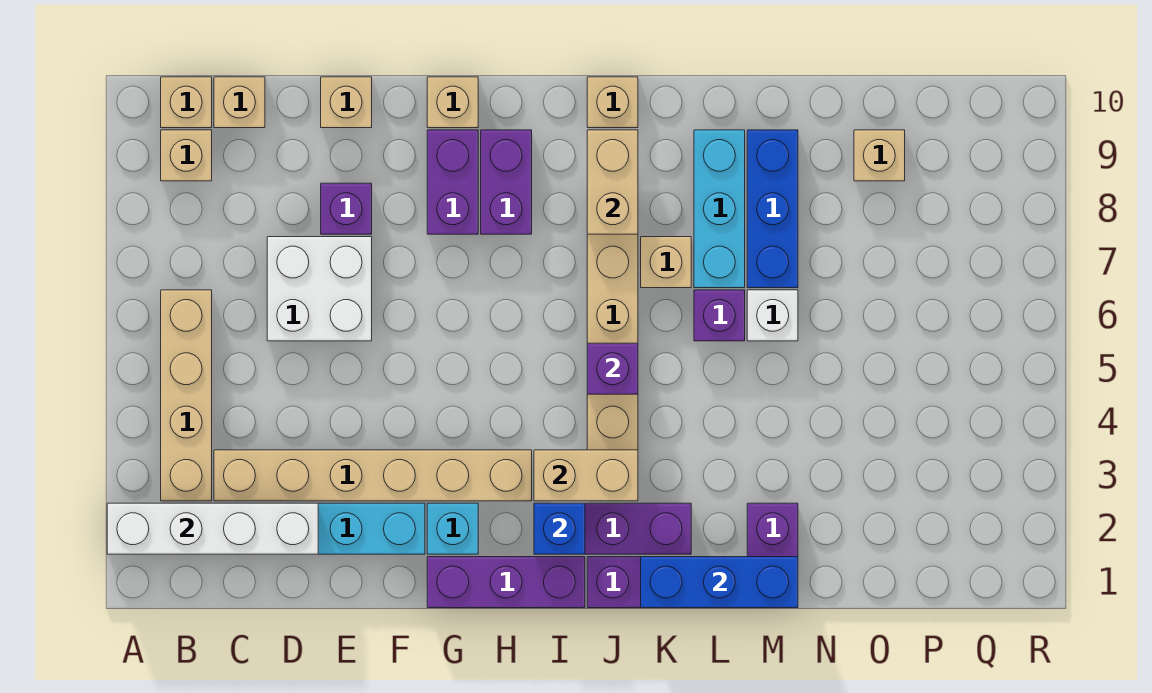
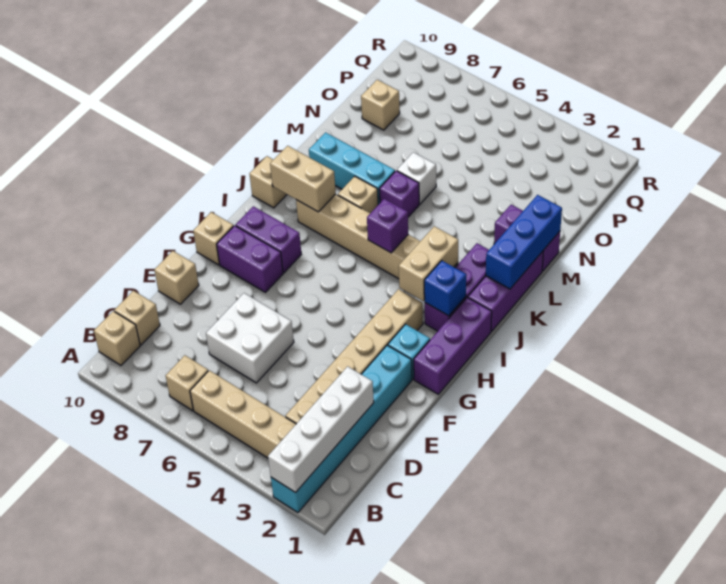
tan brick B9 level 1 -> tan brick B7 level 1
purple brick E8 level 1 -> none
blue brick M7:M9 level 1 -> none

